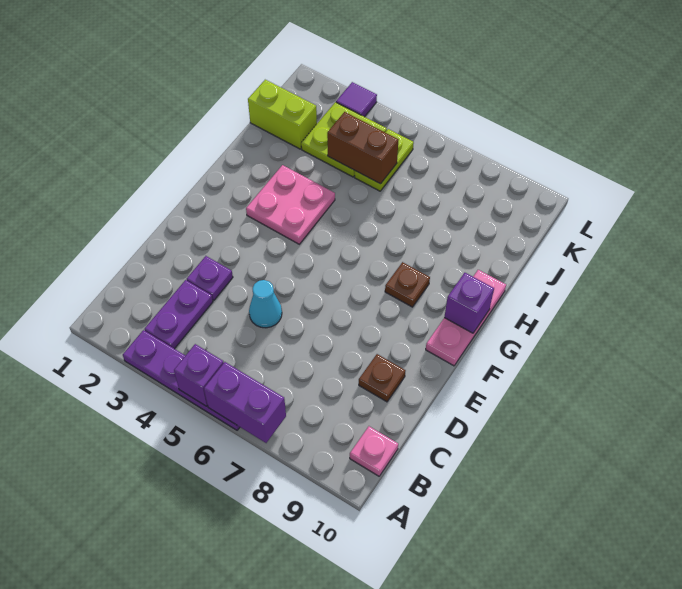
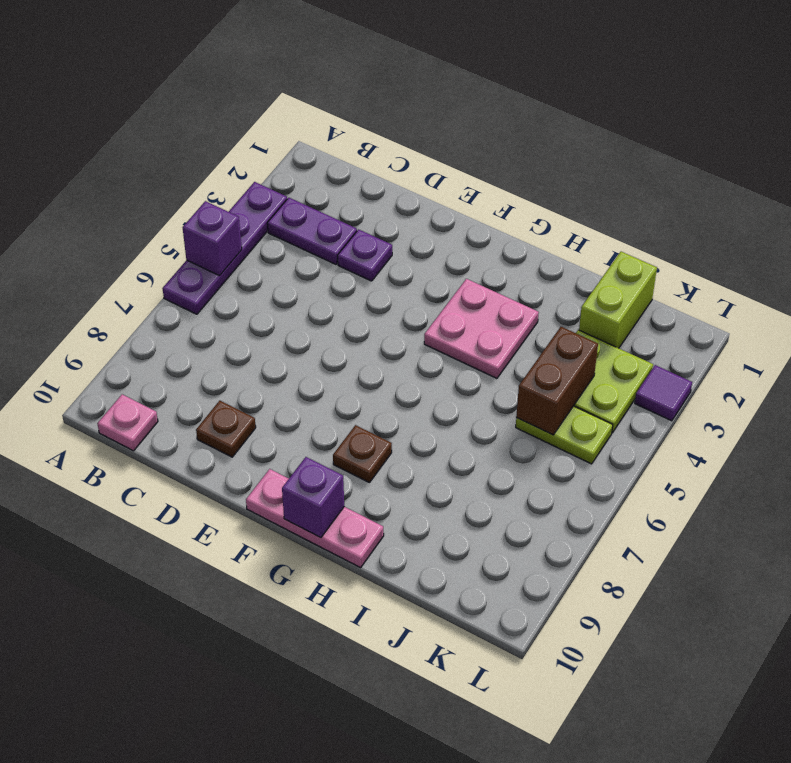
purple brick A6:A7 level 2 -> none
cyan cone D5 level 1 -> none

